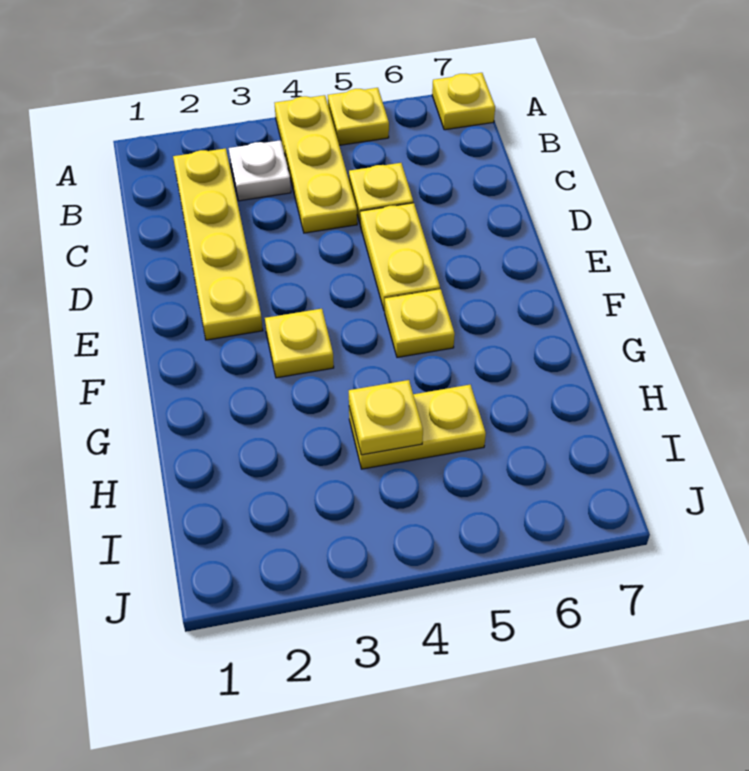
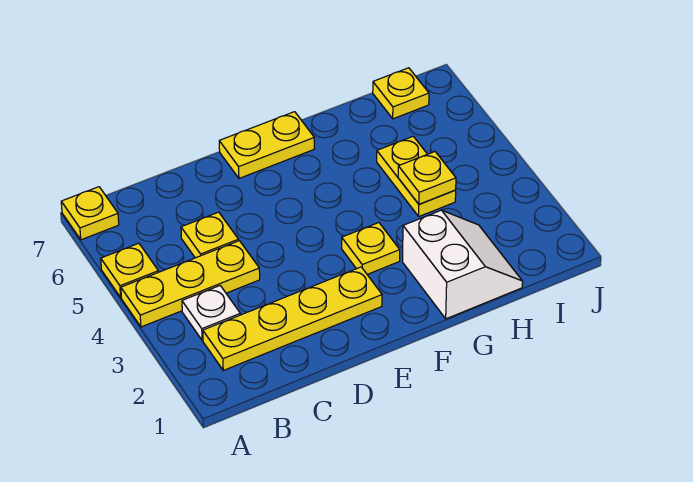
yellow plate D5:E5 level 1 -> yellow plate E7:F7 level 1
yellow plate F5 level 1 -> yellow plate I7 level 1
none -> white slope G1:H2 level 1 top G

